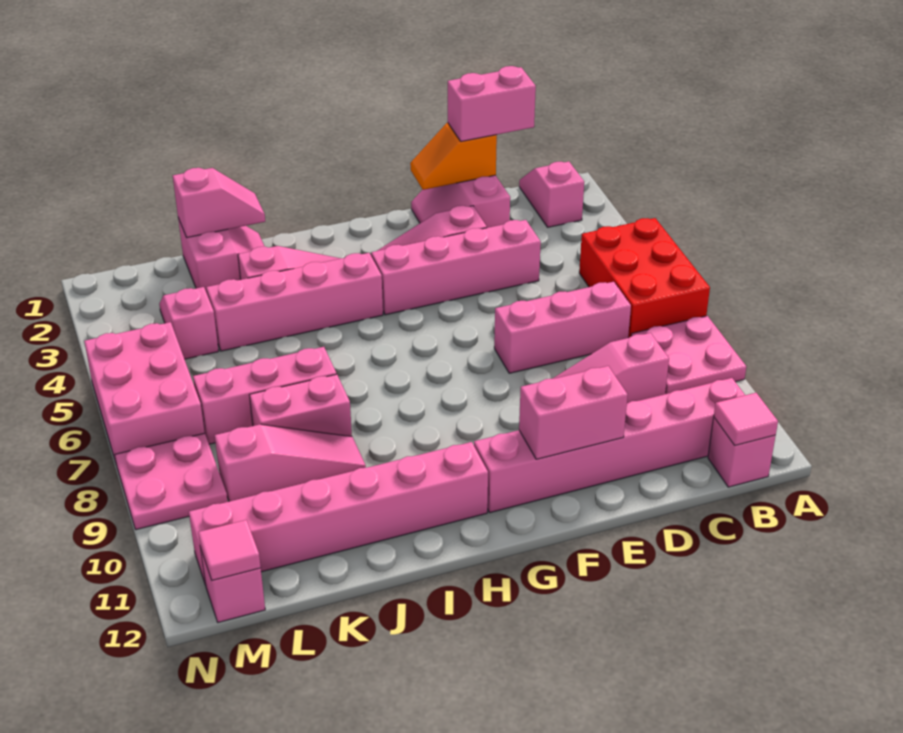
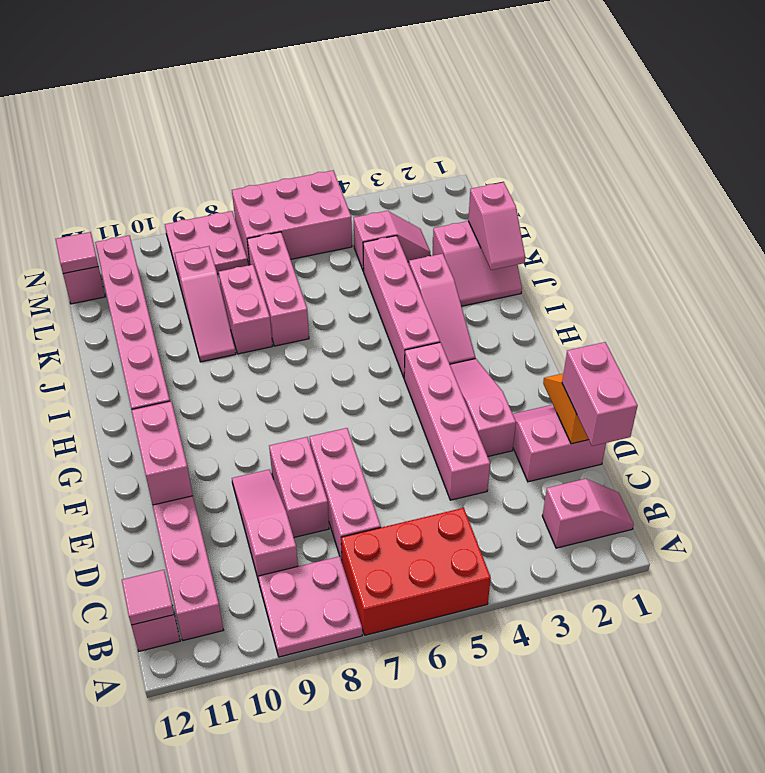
none -> pink brick D8:E8 level 1

